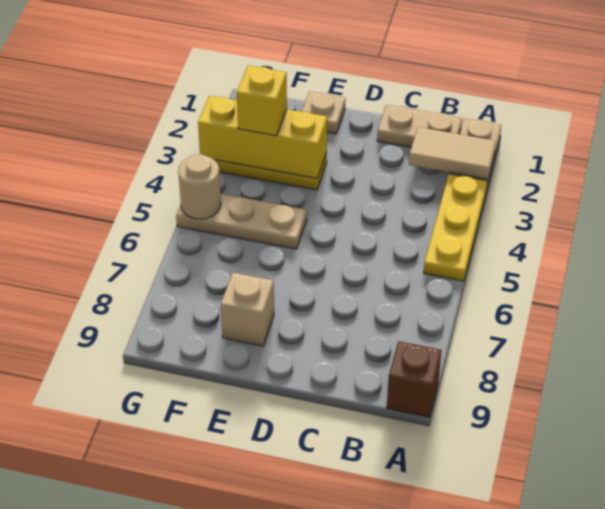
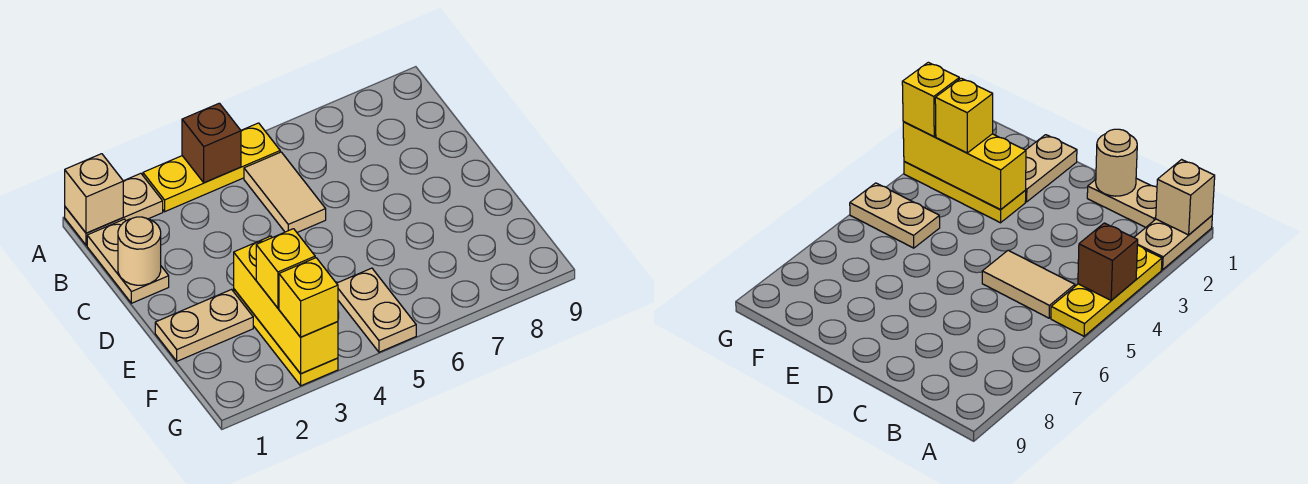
tan tile A2:B2 level 2 -> tan tile B5:C5 level 1
brown brick A9 level 1 -> brown brick A4 level 2
tan plate E1 level 1 -> tan plate E1:E2 level 1
tan plate E5:G5 level 1 -> tan plate F5:G5 level 1
tan brick E8 level 1 -> tan brick A1 level 2
none -> yellow brick G3 level 3
tan round brick G5 level 2 -> tan round brick C1 level 2

